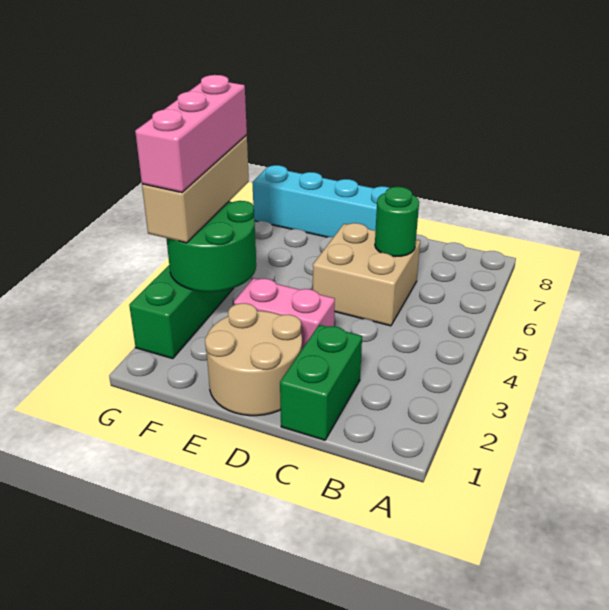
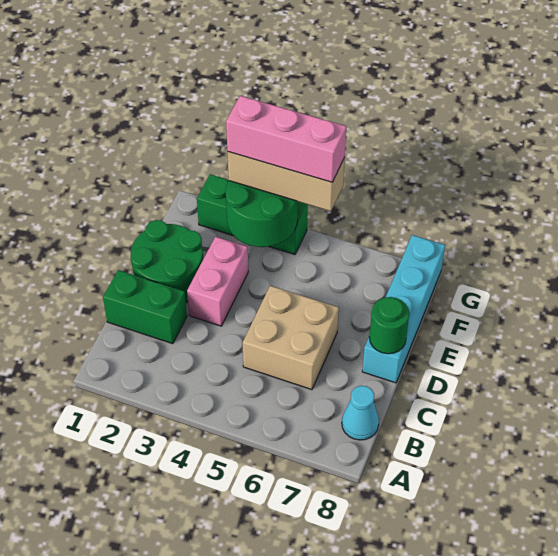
none -> cyan cone B8 level 1
green round brick C6 level 2 -> green round brick D8 level 2
tan round brick D1:E2 level 1 -> green round brick D1:E2 level 1

